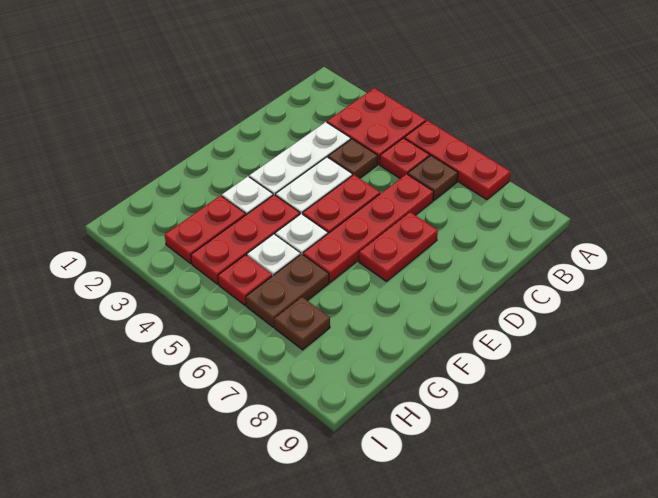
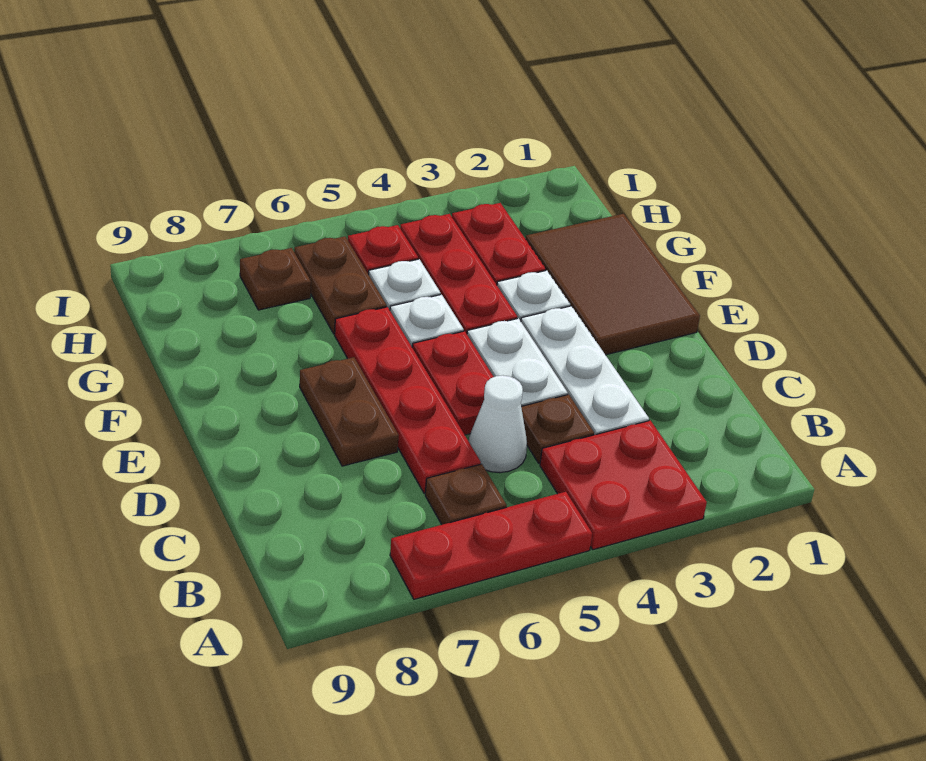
red plate B5 level 1 -> none
none -> white cone C5 level 1
red plate D7:E7 level 1 -> brown plate D7:E7 level 1
none -> brown tile E1:G2 level 1

